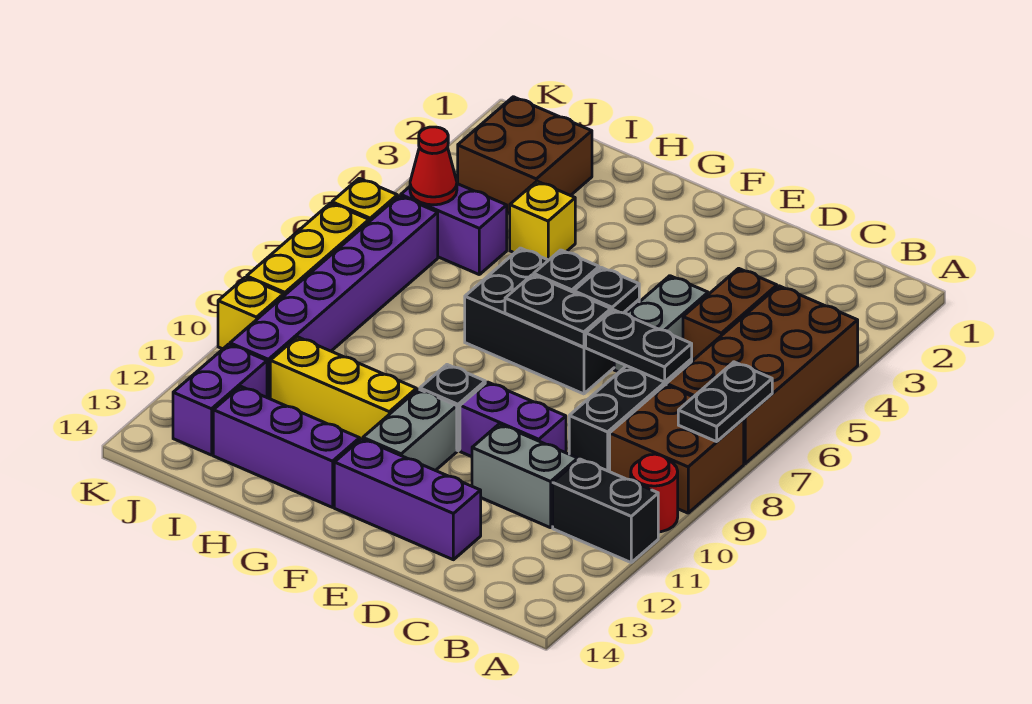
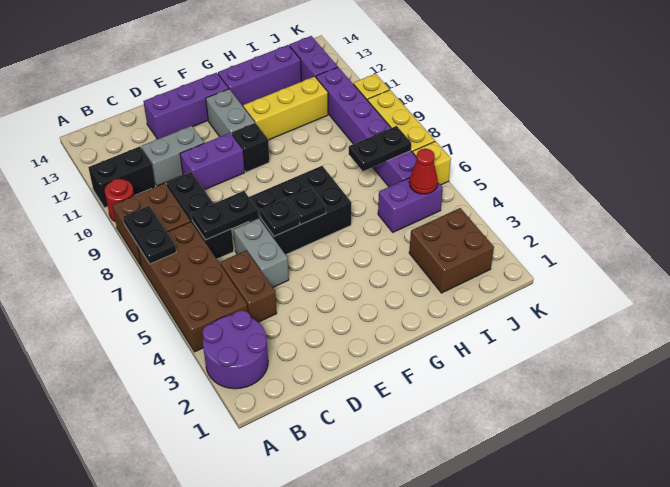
none -> purple round brick A2:B3 level 1
black plate E7:F7 level 2 -> black plate I7:J7 level 2
yellow brick H4 level 1 -> none

